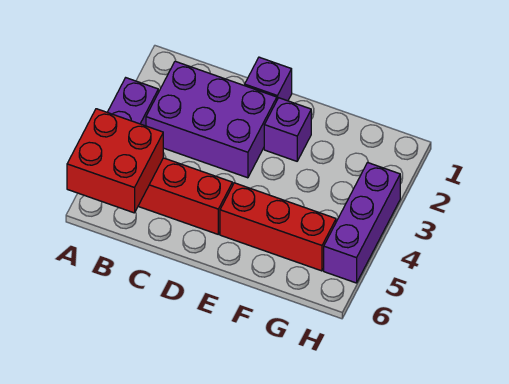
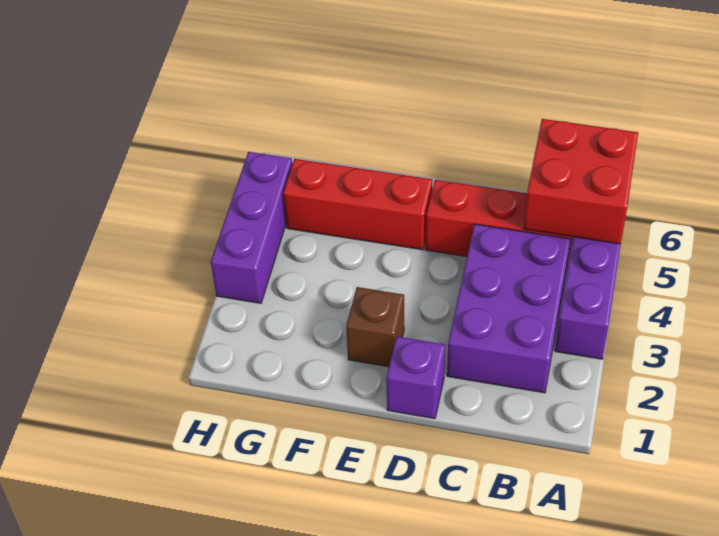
purple brick B2:D3 level 1 -> purple brick B2:C4 level 1
purple brick E2 level 1 -> brown brick E2 level 1

